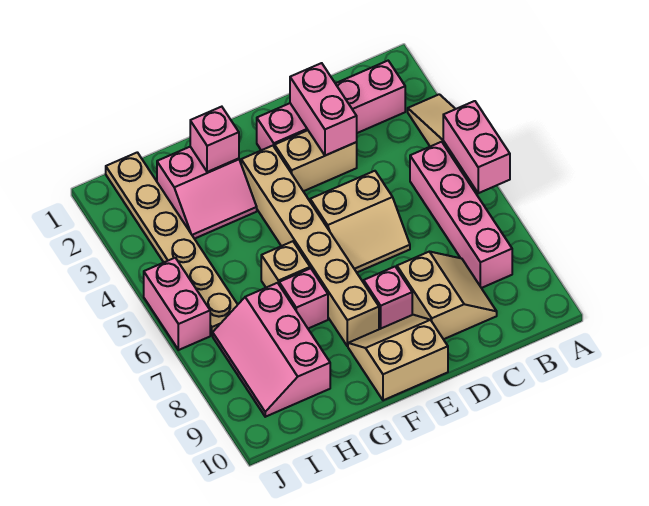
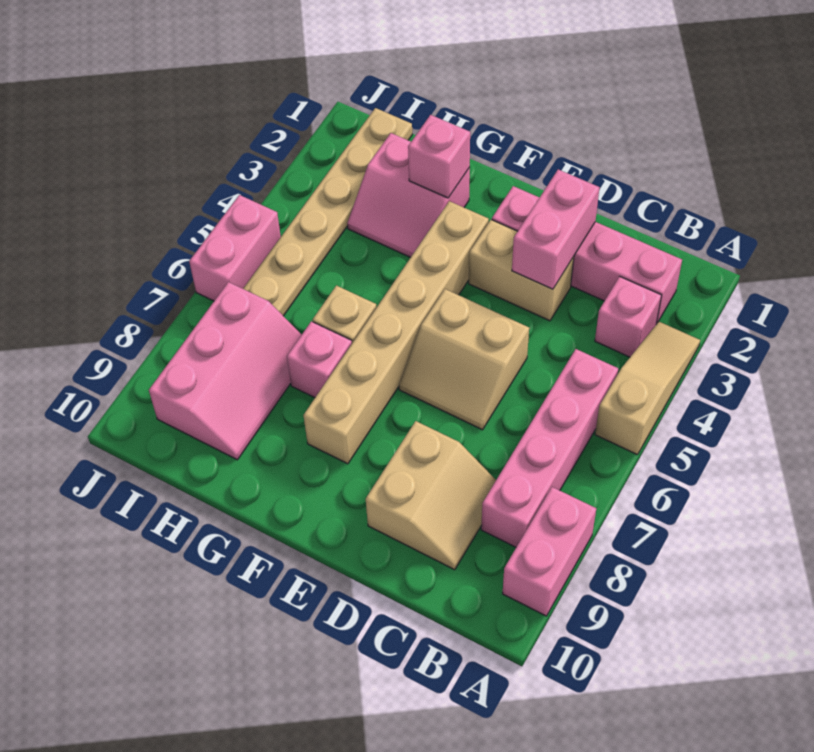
pink brick A5:A6 level 2 -> pink brick A8:A9 level 1
pink brick E8 level 1 -> pink brick B3 level 1
tan slope E9:F10 level 1 top 10 -> none
pink slope H7:I9 level 1 top H -> pink slope H7:I9 level 1 top I

